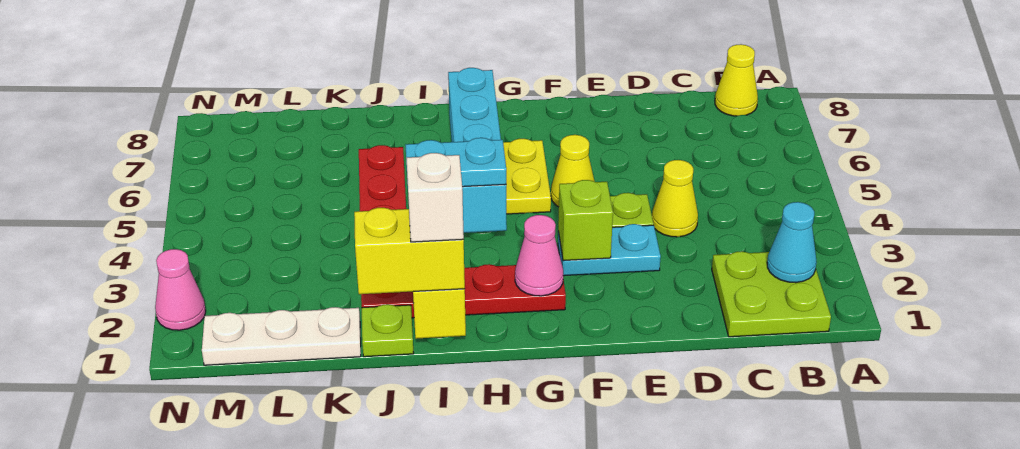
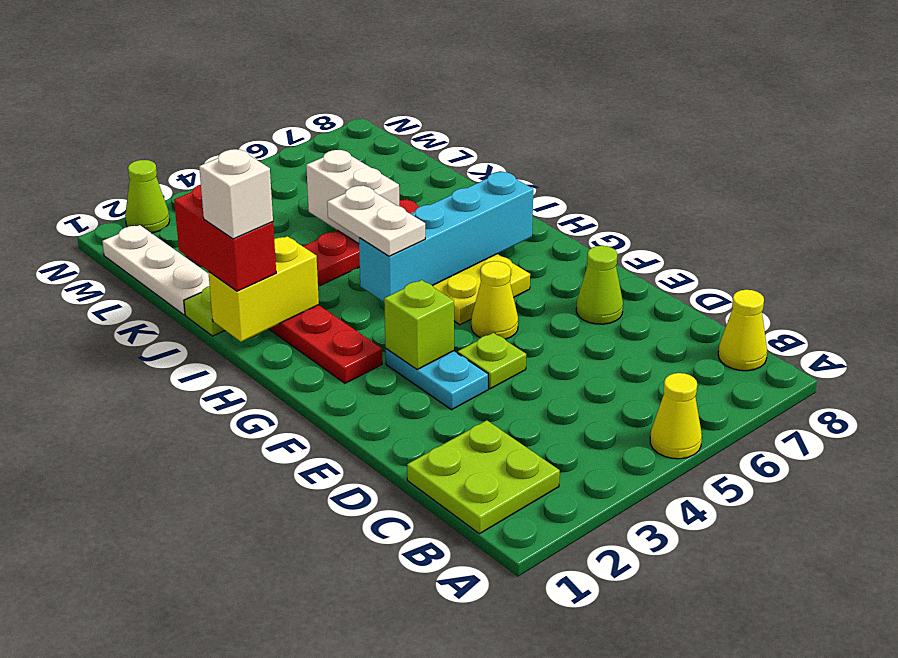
cyan cone B2 level 2 -> none
yellow cone D4 level 1 -> yellow cone A5 level 1
none -> lime cone E7 level 1
pink cone G2 level 2 -> none
cyan plate H4:I4 level 3 -> white plate H4:I4 level 3
yellow brick I1:J1 level 3 -> red brick I1:J1 level 3
none -> white brick J5:K5 level 2
pink cone N2 level 1 -> lime cone N2 level 1

